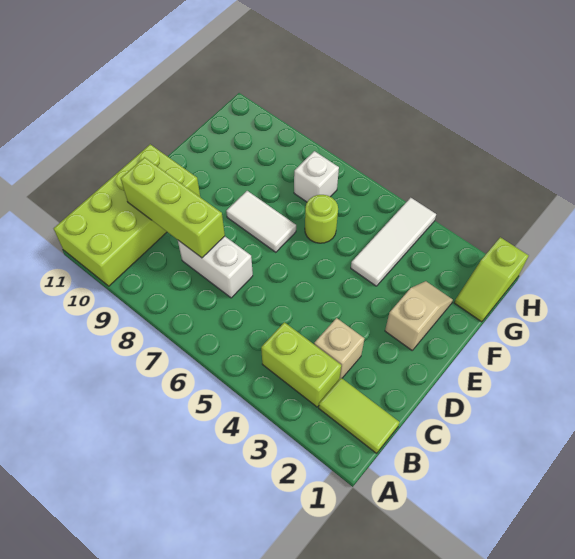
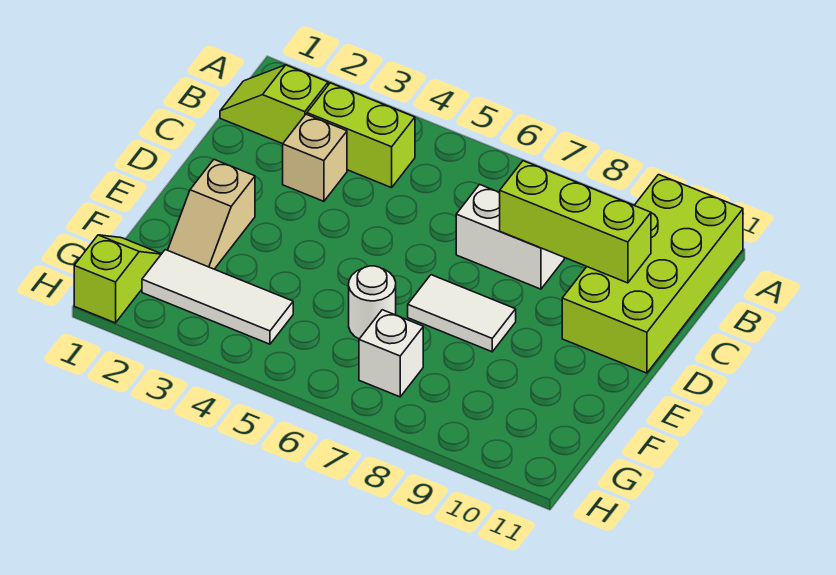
lime tile B1:B2 level 1 -> lime slope B1:B2 level 1 top 2
white tile F4:H4 level 1 -> white tile G2:G4 level 1
lime round brick F6 level 1 -> white round brick F6 level 1

